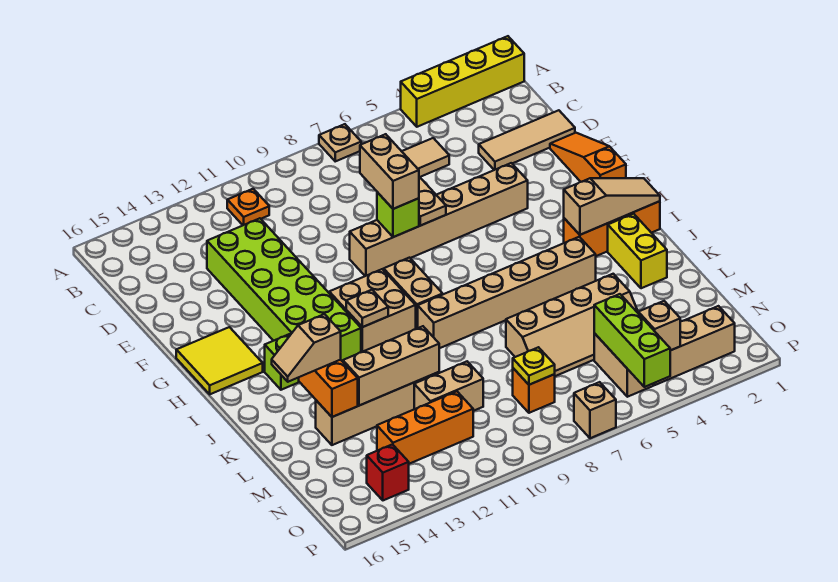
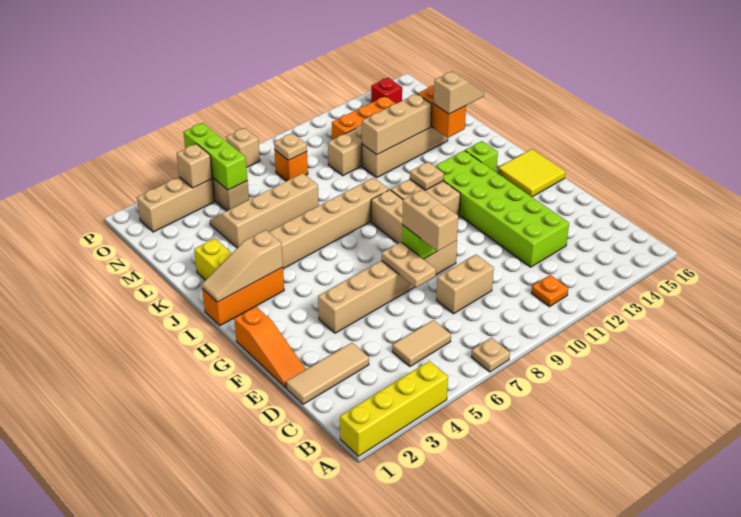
none -> tan brick D8:D9 level 1
yellow plate N8 level 2 -> tan plate N8 level 2

